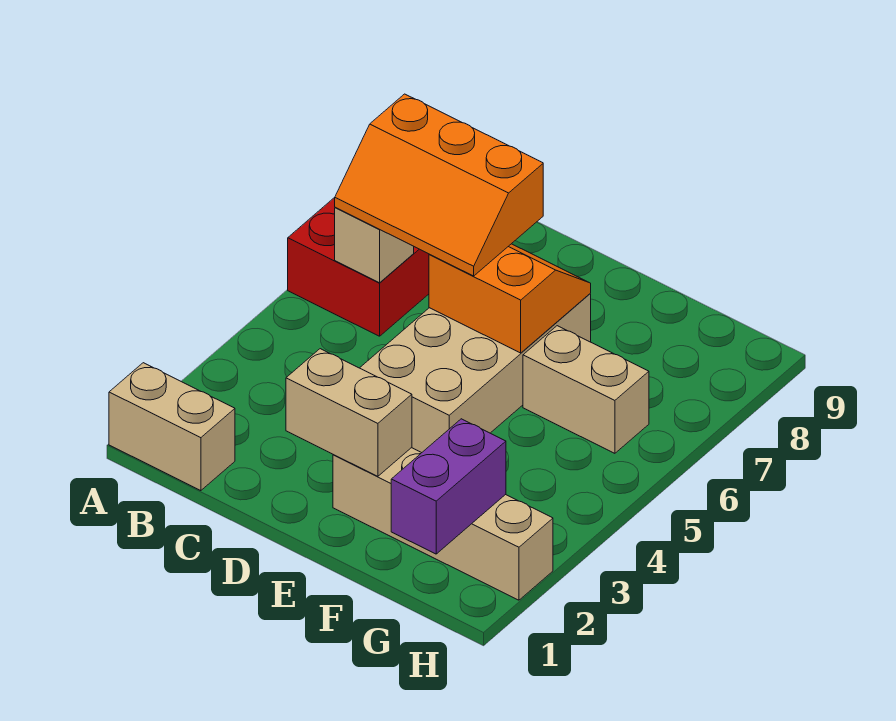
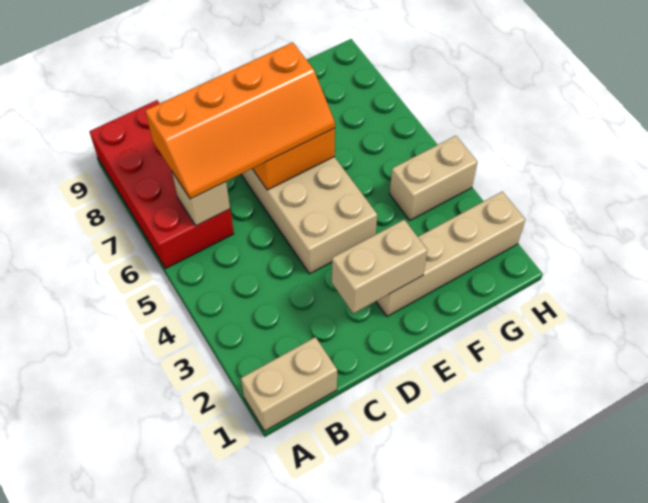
orange slope B6:D7 level 3 top 7 -> orange slope B6:E7 level 3 top 7
tan brick F6:G6 level 1 -> tan brick G4:H4 level 1
purple brick G1:G2 level 2 -> none

